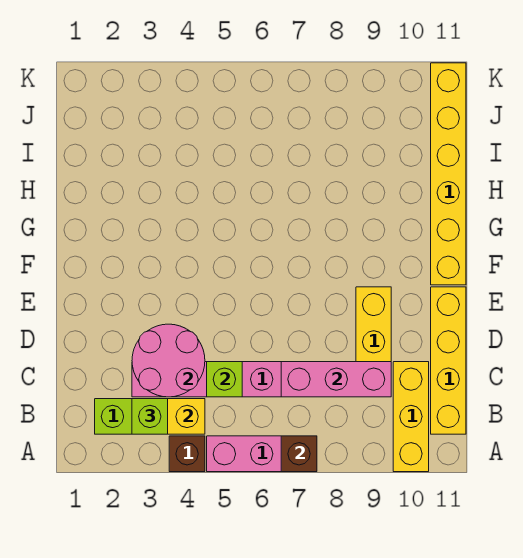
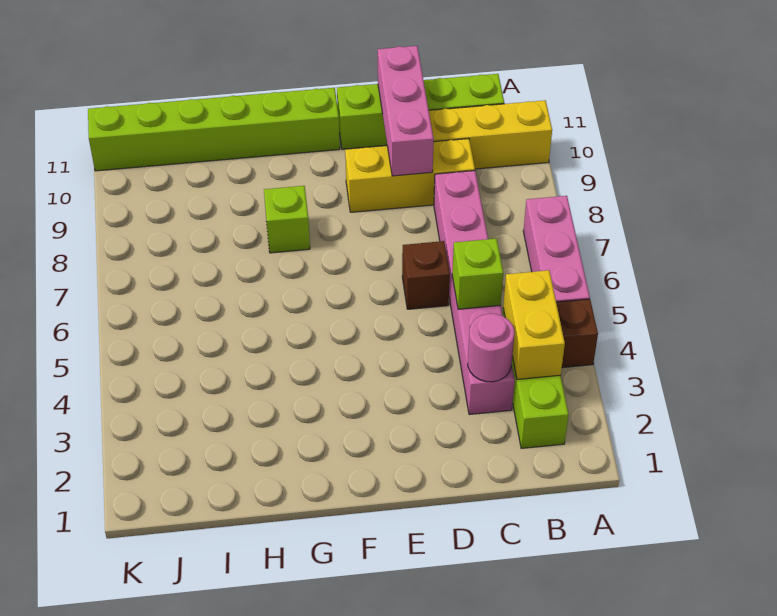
brown brick A7 level 2 -> brown brick D6 level 1
lime brick B3 level 3 -> lime brick G8 level 1
yellow brick B11:E11 level 1 -> lime brick B11:E11 level 1
pink round brick C3:D4 level 2 -> pink round brick C3 level 2
pink brick C7:C9 level 2 -> pink brick D9:D11 level 2
yellow brick F11:K11 level 1 -> lime brick F11:K11 level 1

